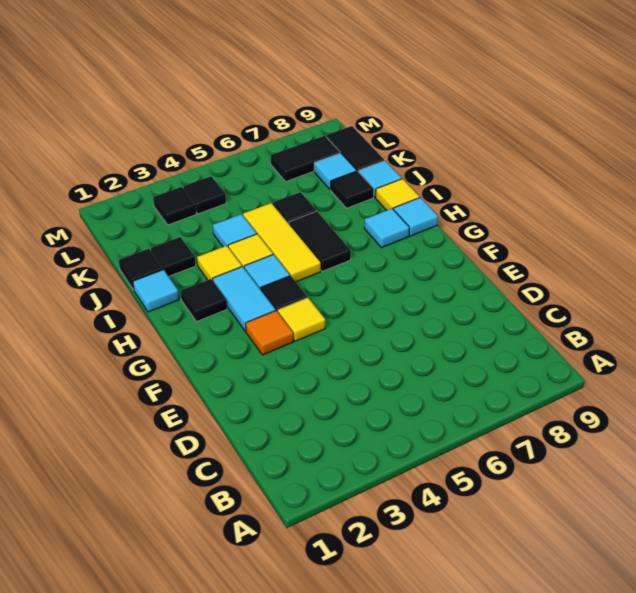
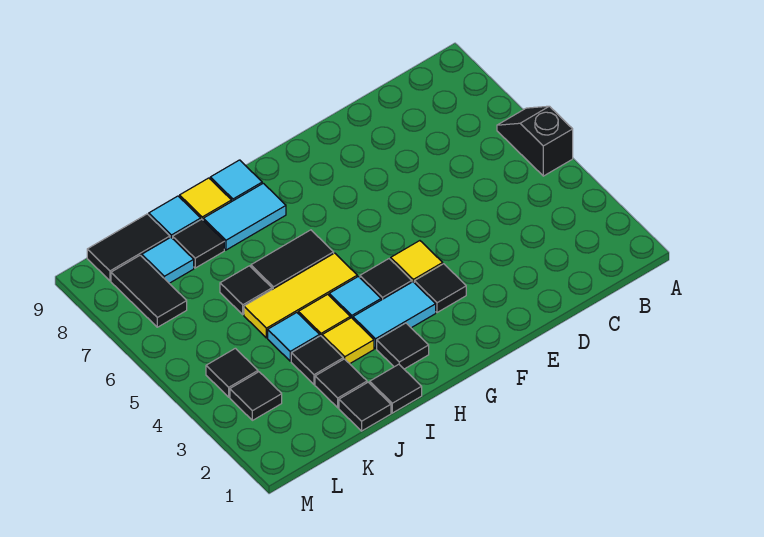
none -> black slope A5:A6 level 1 top 5
orange tile F3 level 1 -> black tile F3 level 1
cyan tile H8 level 1 -> cyan tile H8:I8 level 1
cyan tile I1 level 1 -> black tile I1 level 1
none -> black tile J3 level 1

